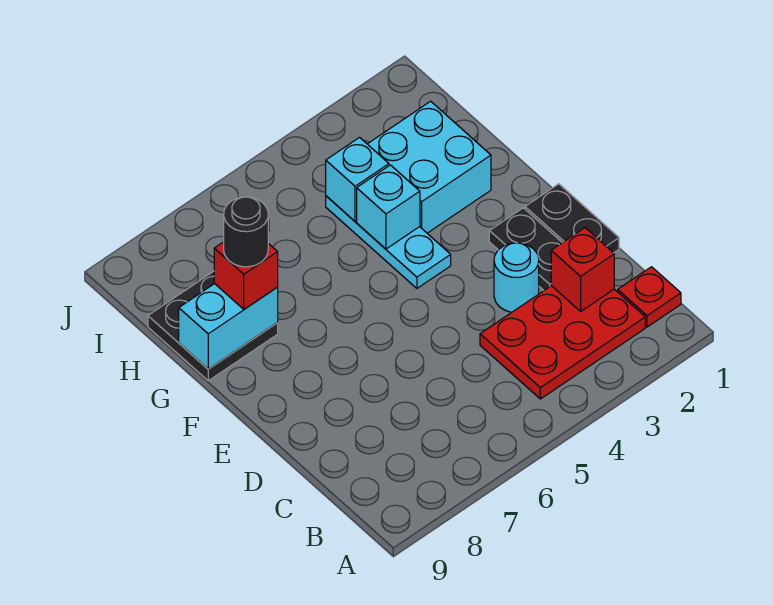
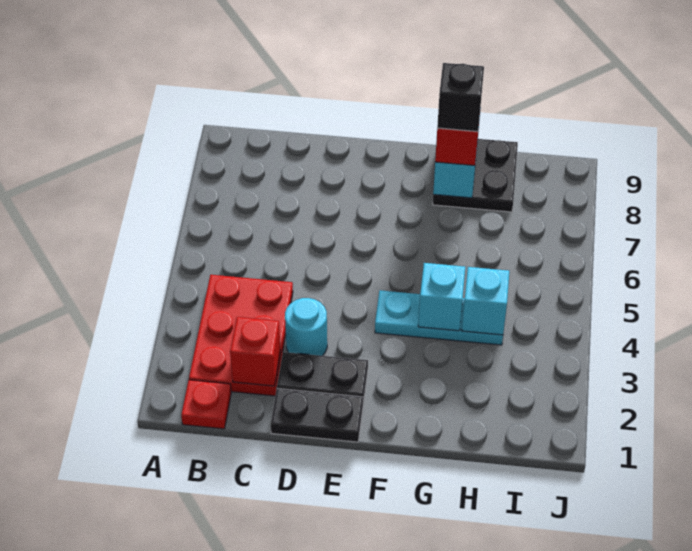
cyan brick G2:H3 level 1 -> none
black round brick G8 level 4 -> black brick G8 level 4

